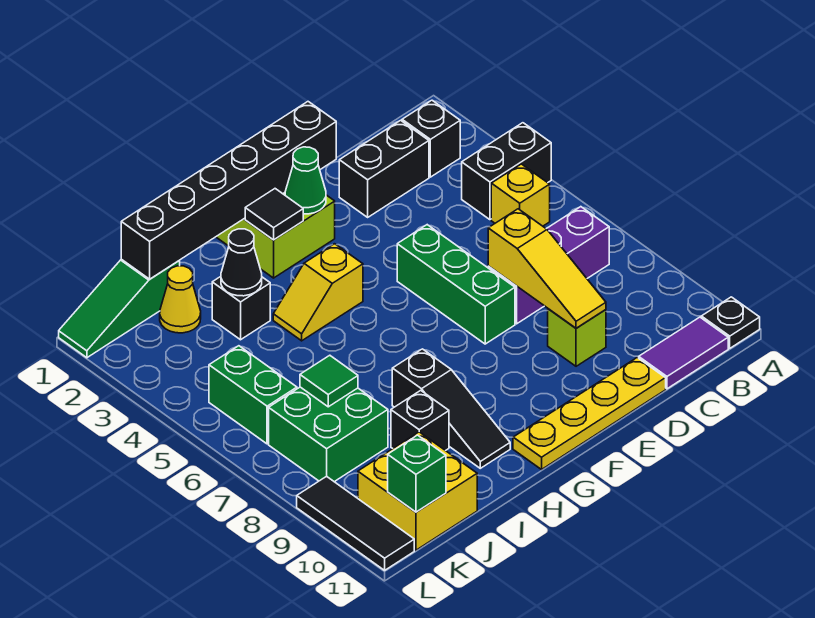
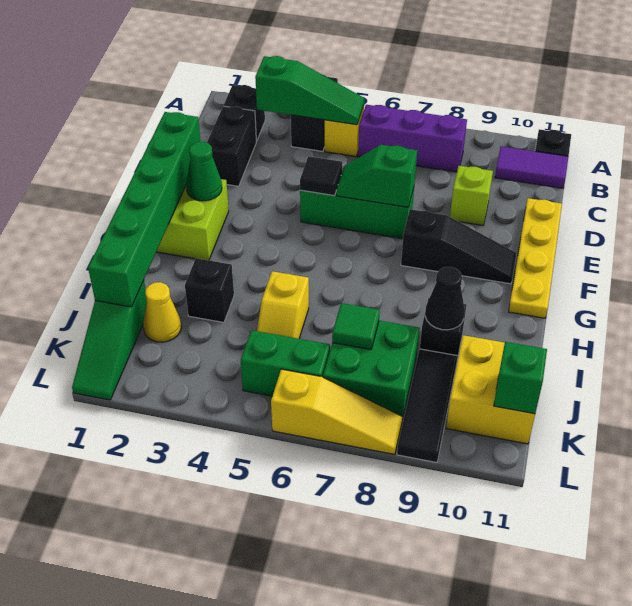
none -> green slope B3:B5 level 2 top 3
purple brick B7:D7 level 1 -> purple brick B6:B8 level 1
purple tile B11:C11 level 1 -> purple tile B10:B11 level 1
yellow slope D7:D9 level 2 top 7 -> yellow slope L6:L8 level 1 top 6
black brick E1:J1 level 2 -> green brick E1:J1 level 2
none -> green slope E6:E7 level 2 top 7
black tile G2 level 2 -> black tile E5 level 2
yellow slope G4:H4 level 1 top G -> yellow slope I5:J5 level 1 top I
black slope H8:H10 level 1 top 8 -> black slope F8:F10 level 1 top 8
black cone I3 level 2 -> black cone I9 level 2
black tile L9:L11 level 1 -> black tile J9:L9 level 1

